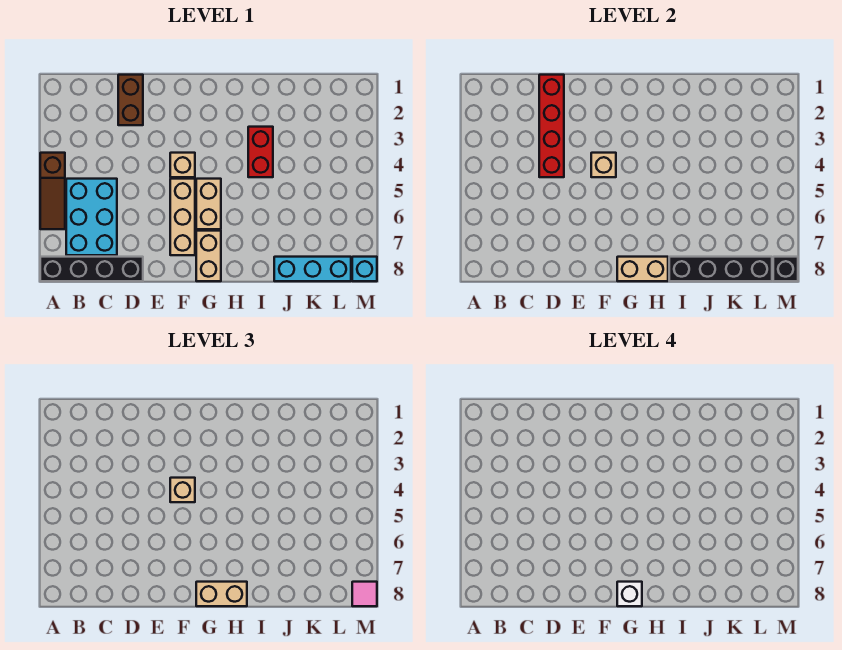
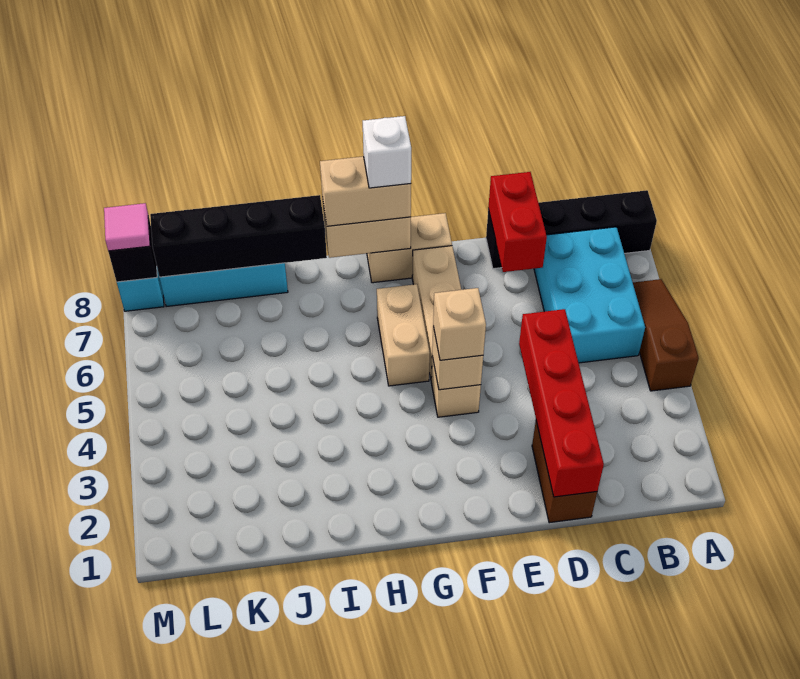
tan brick G7:G8 level 1 -> tan brick F8:G8 level 1
red brick I3:I4 level 1 -> red brick D7:D8 level 2

